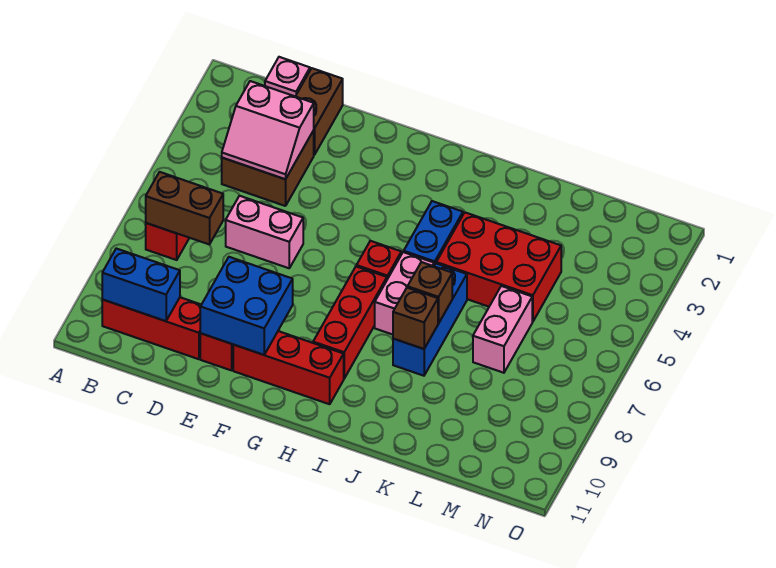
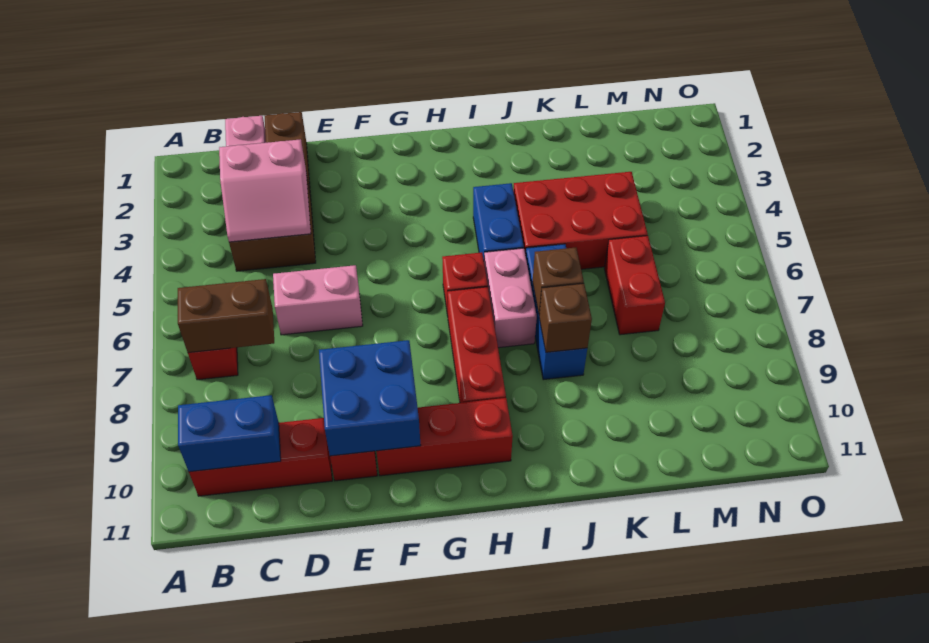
pink brick L6:L7 level 1 -> red brick L6:L7 level 1

